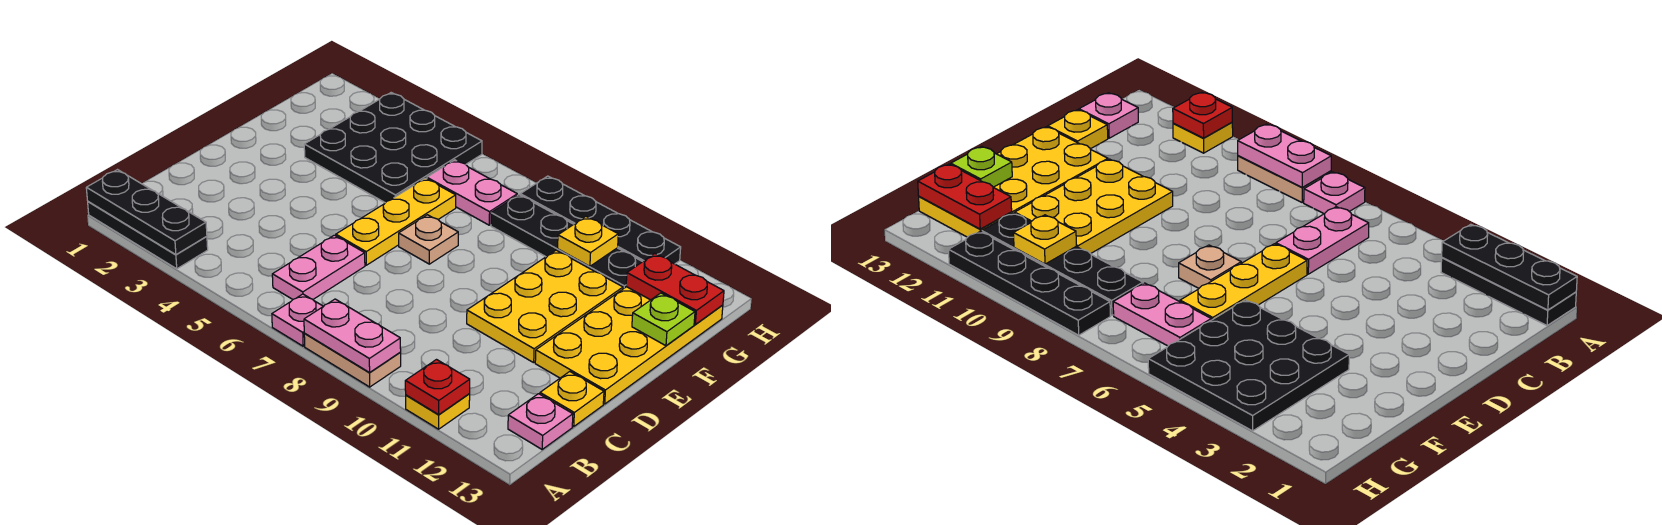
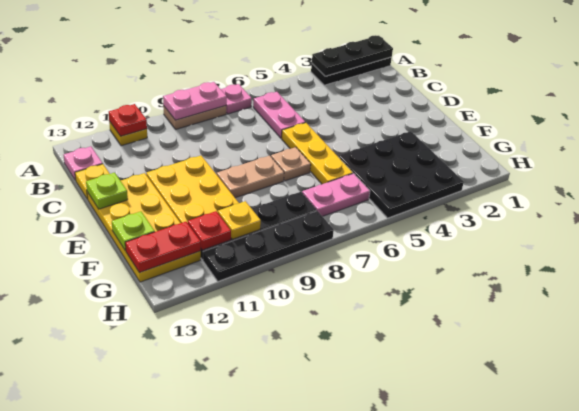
none -> lime plate D13 level 2
none -> tan plate E8:E9 level 1
none -> red plate G11 level 2

